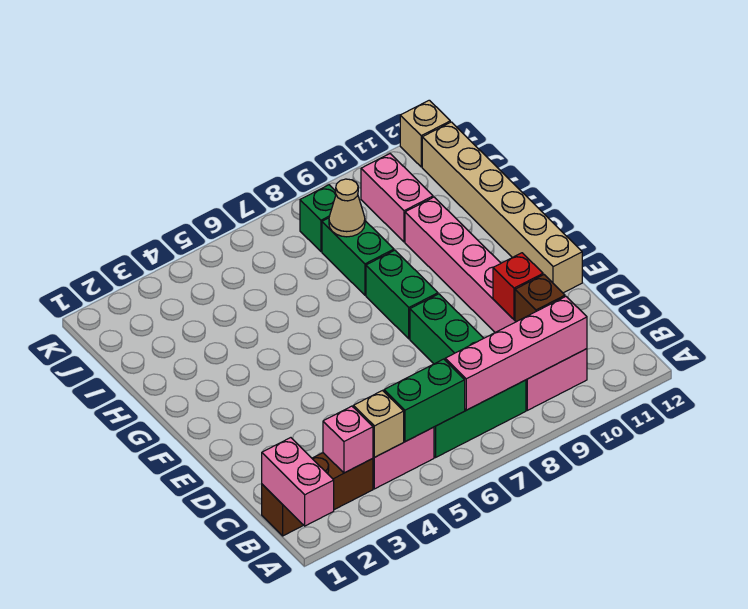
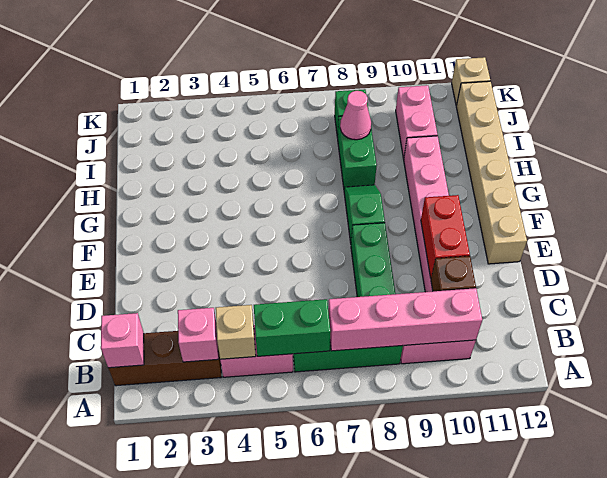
pink brick A1:B1 level 2 -> pink brick B1 level 2
red brick D10 level 2 -> red brick D10:E10 level 2
green brick F8:G8 level 1 -> green slope F8:G8 level 1 top F
tan cone I8 level 2 -> pink cone I8 level 2

